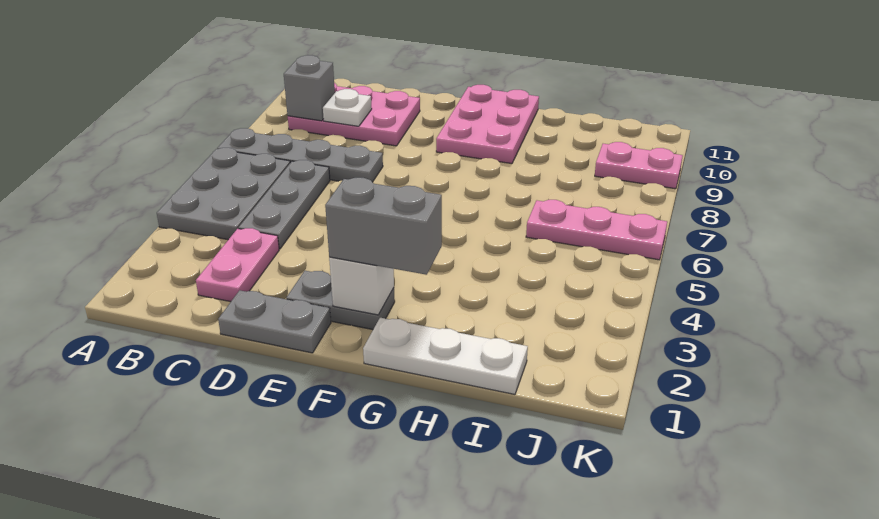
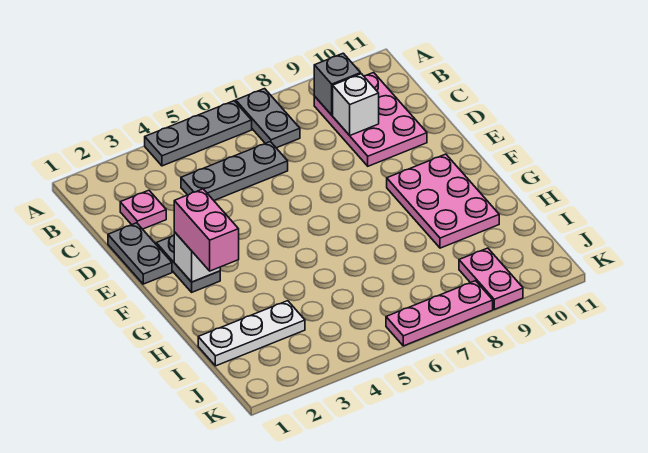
grey plate A4:B6 level 1 -> grey plate A4:A6 level 1
grey plate A7:D7 level 1 -> grey plate A7:B7 level 1
pink plate C2:C3 level 1 -> pink plate C2 level 1
white plate C9 level 2 -> white brick C9 level 2
grey brick F2:G2 level 3 -> pink brick F2:G2 level 3
pink plate F9:G11 level 1 -> pink plate F9:H10 level 1
white plate G1:I1 level 1 -> white plate I1:I3 level 1
pink plate I6:K6 level 1 -> pink plate K6:K8 level 1

